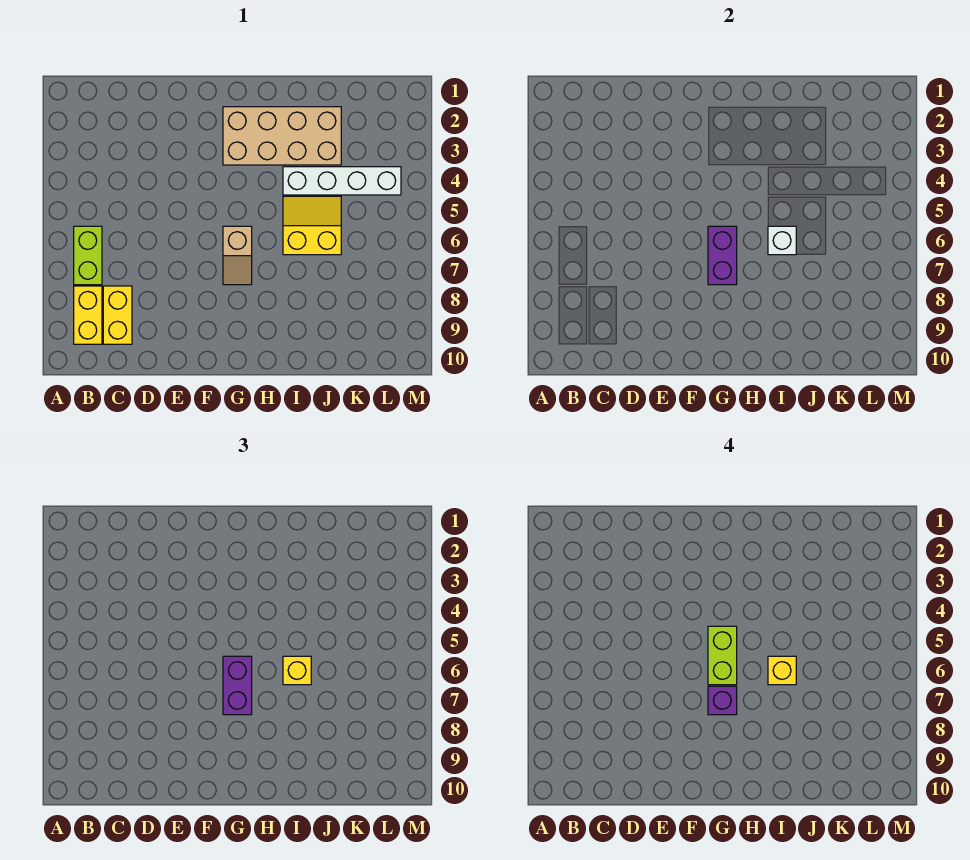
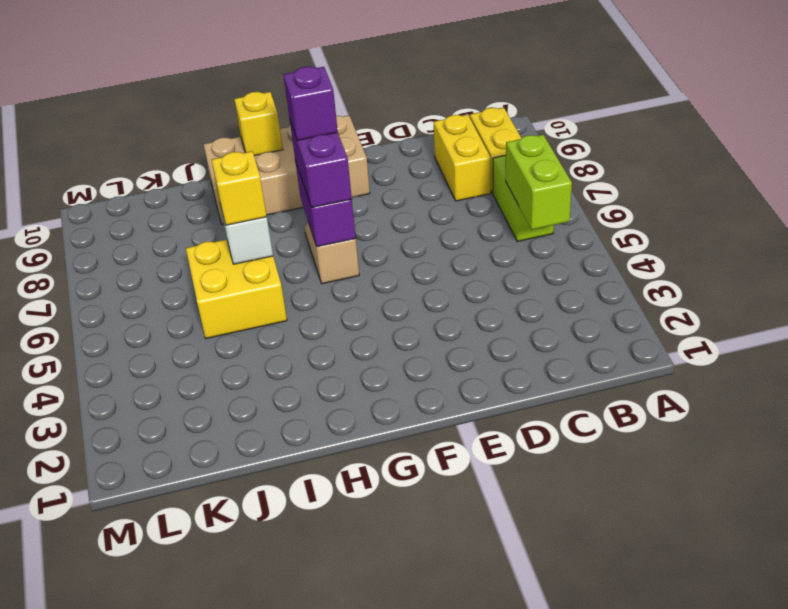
tan brick G2:J3 level 1 -> tan brick F9:I10 level 1
lime brick G5:G6 level 4 -> lime brick B5:B6 level 2
white brick I4:L4 level 1 -> none
yellow slope I5:J6 level 1 top 6 -> yellow brick I5:J6 level 1
yellow brick I6 level 4 -> yellow brick H10 level 2

